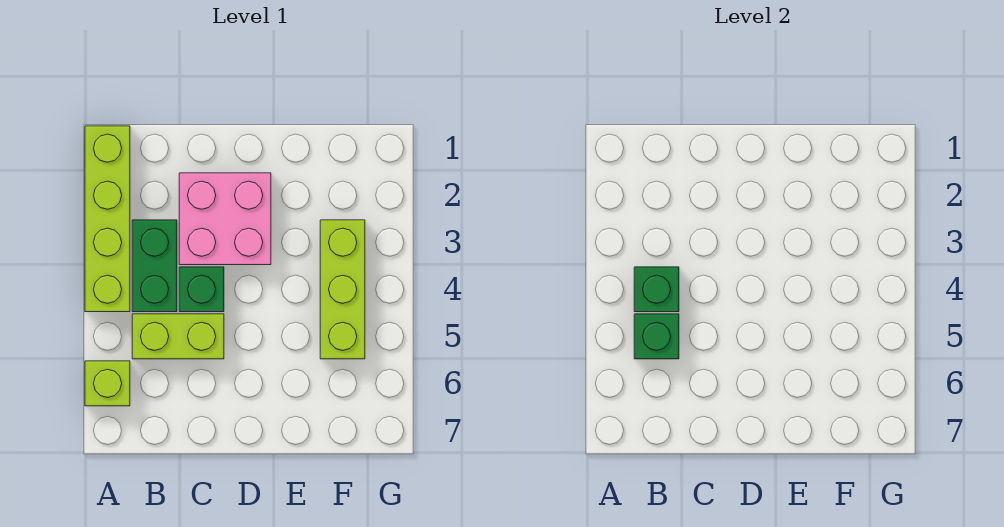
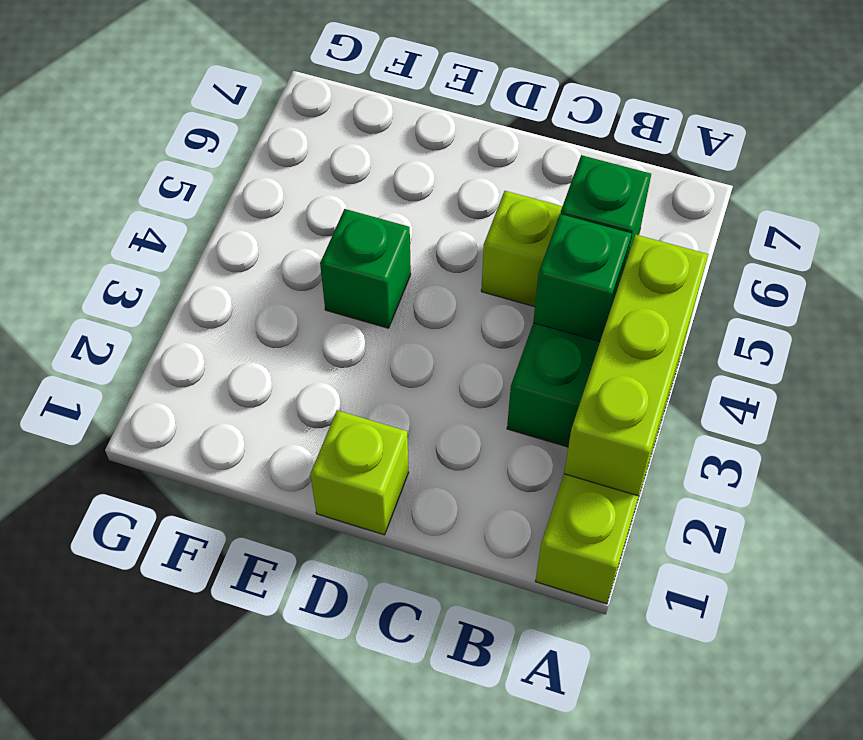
lime brick A6 level 1 -> lime brick D1 level 1
pink brick C2:D3 level 1 -> none
green brick C4 level 1 -> green brick E4 level 1
lime brick F3:F5 level 1 -> lime brick A2:A4 level 2

